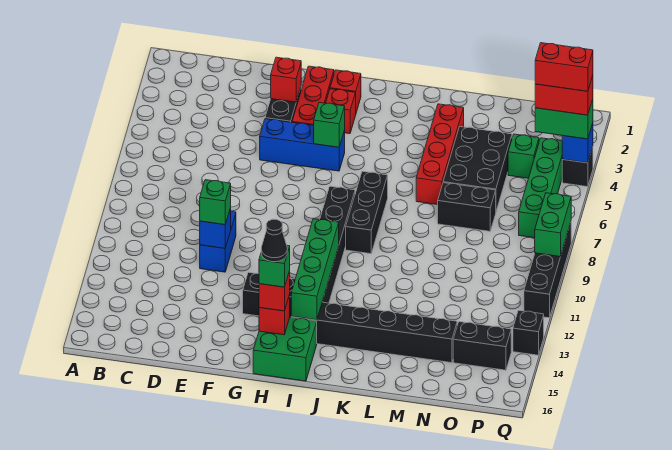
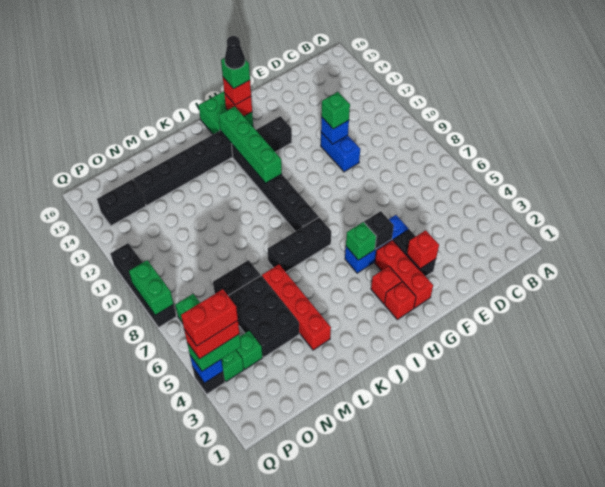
black brick J7:J9 level 1 -> black brick I7:K7 level 1
black brick Q13 level 1 -> black brick G5 level 2

